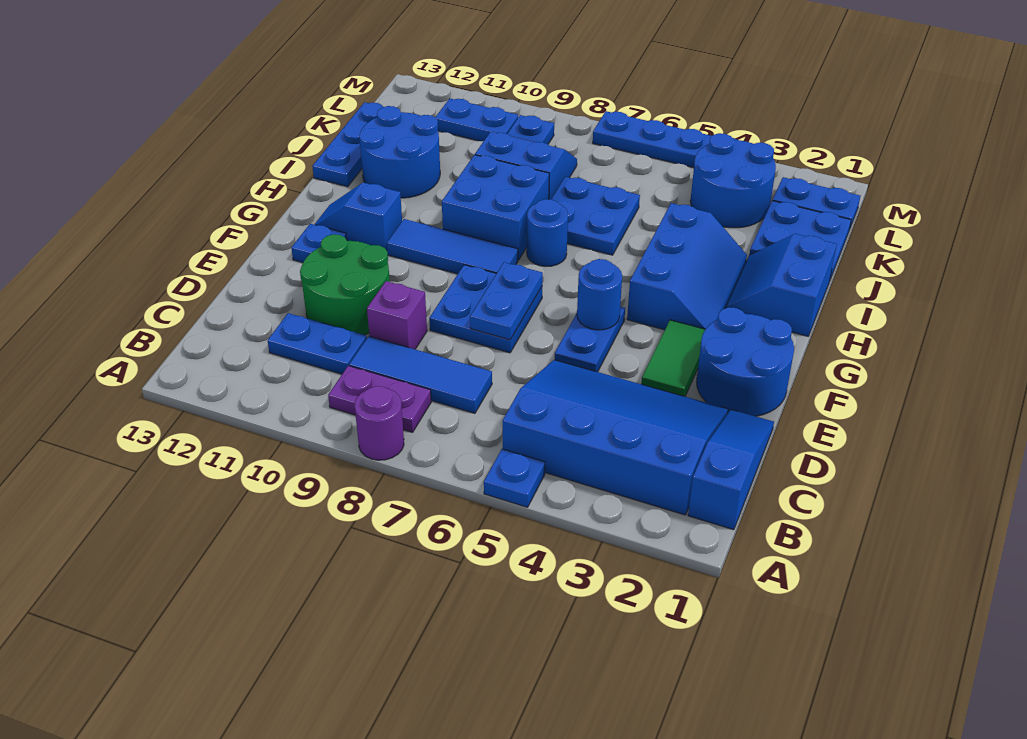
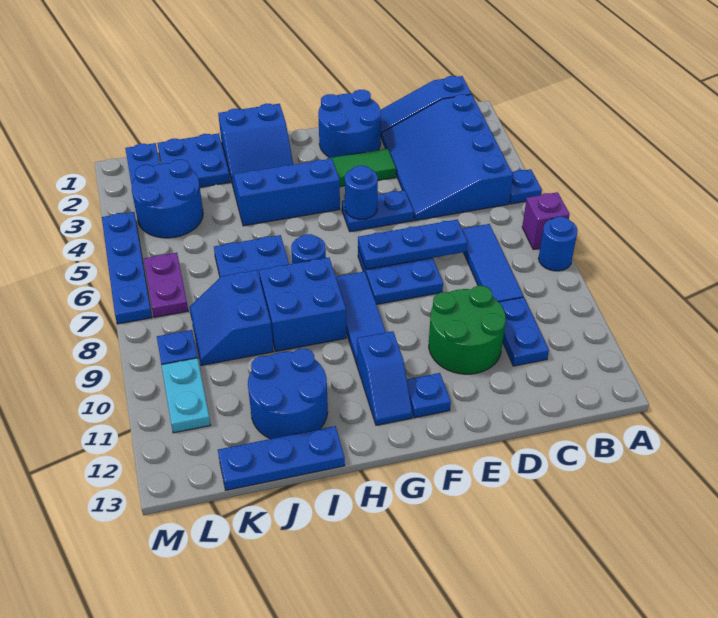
purple round brick A8 level 1 -> blue round brick A8 level 1
purple plate B8:B9 level 1 -> purple plate L6:L7 level 1
purple brick D9 level 1 -> purple brick A7 level 1
blue plate E7:F7 level 2 -> blue plate D7:F7 level 2
blue plate L10:L11 level 1 -> cyan plate L10:L11 level 1

